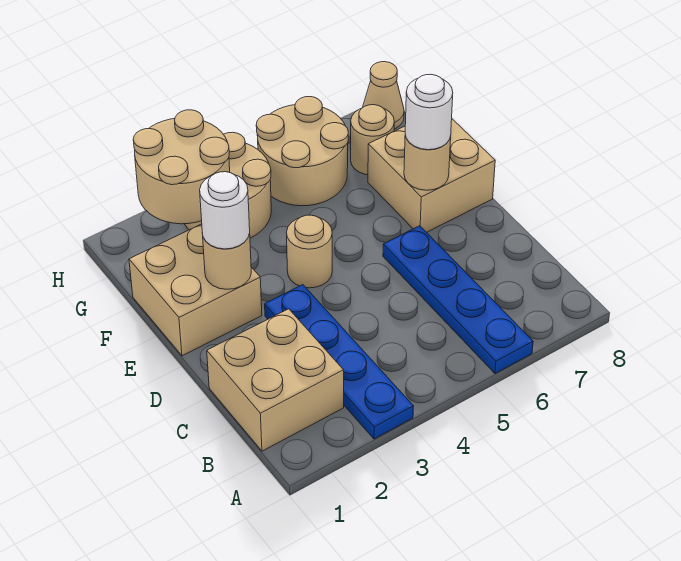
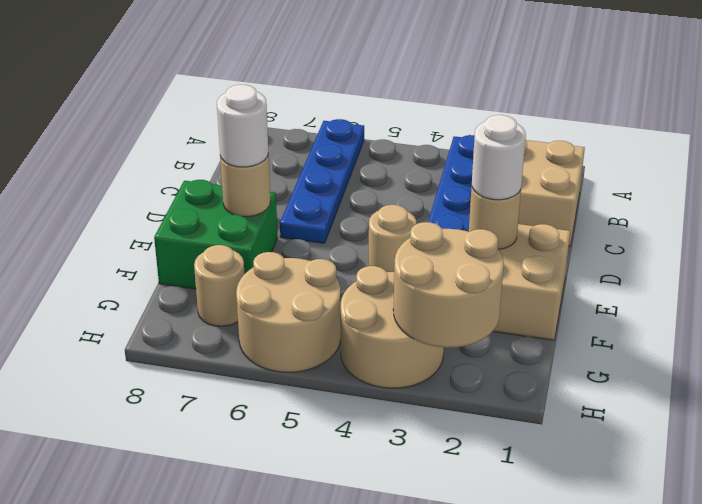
tan brick E7:F8 level 1 -> green brick E7:F8 level 1
tan cone H8 level 1 -> none

